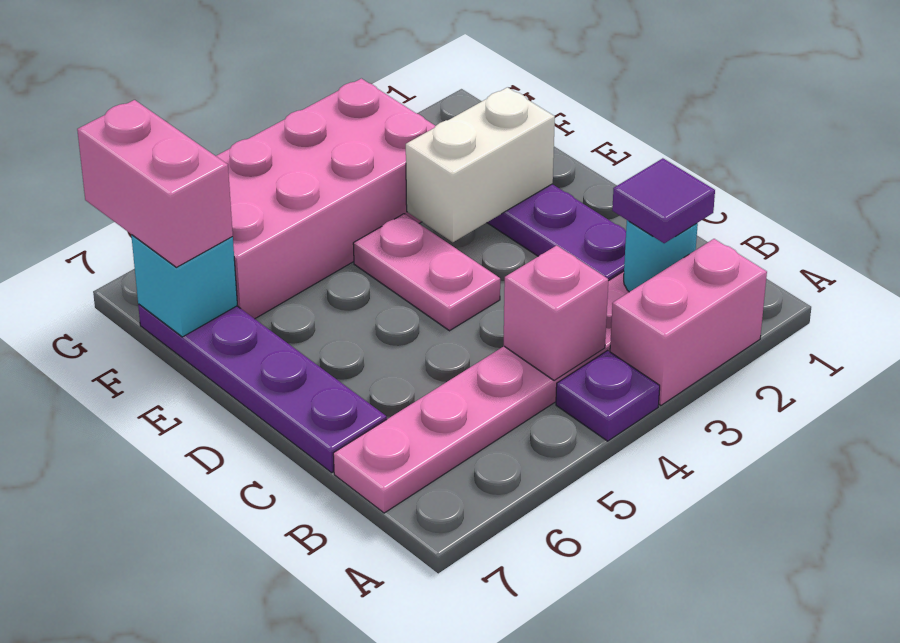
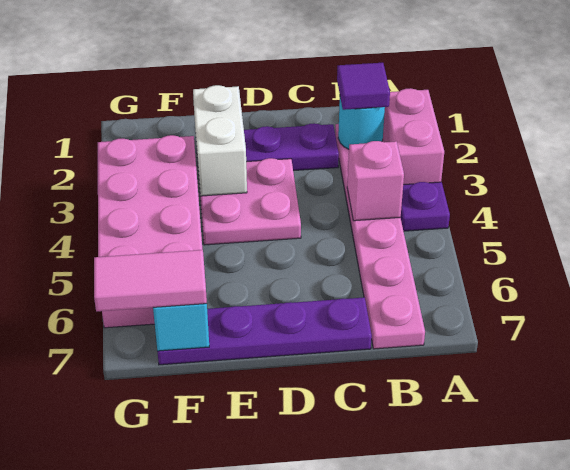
pink plate D4:E4 level 1 -> pink plate D3:E4 level 1
pink brick F7:G7 level 3 -> pink tile F7:G7 level 3

